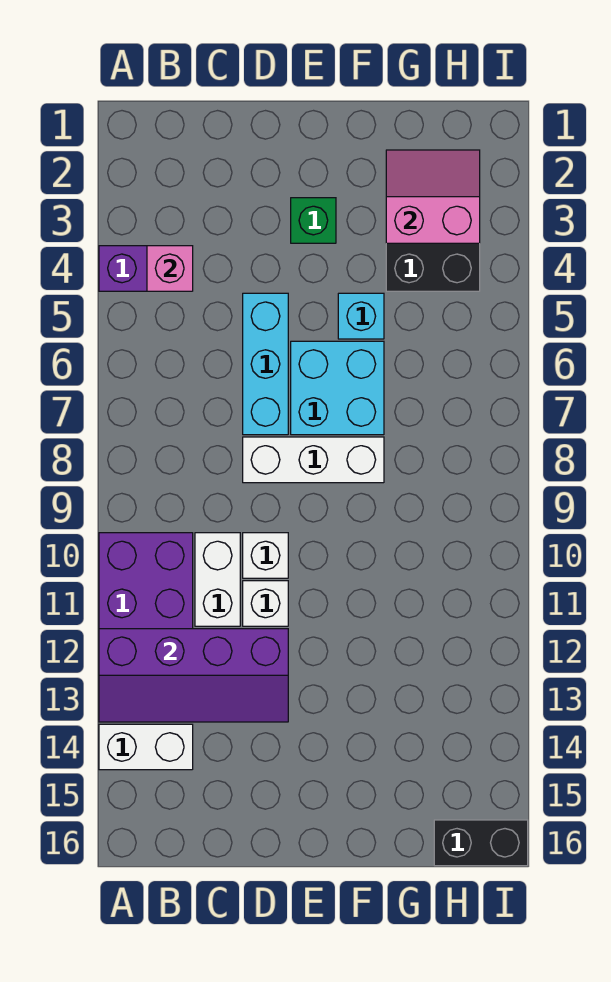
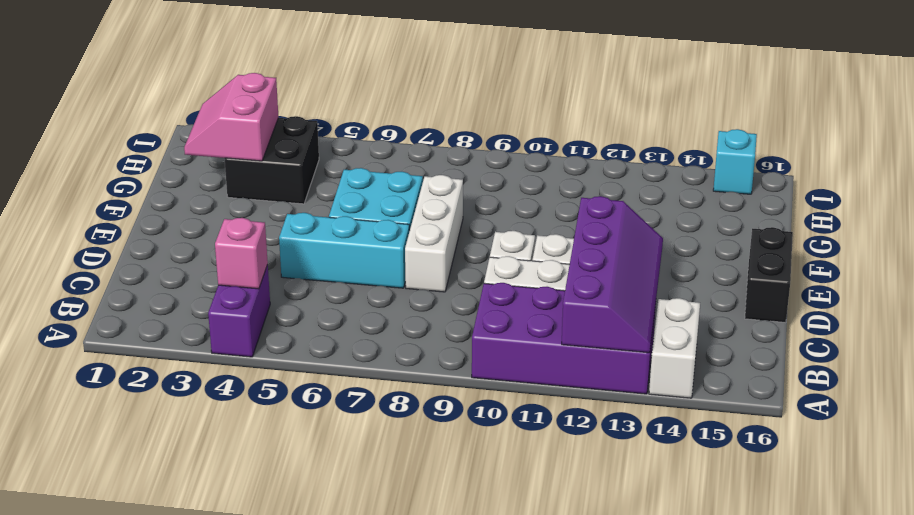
green brick E3 level 1 -> none
cyan brick F5 level 1 -> cyan brick I15 level 1
black brick H16:I16 level 1 -> black brick D16:E16 level 1

